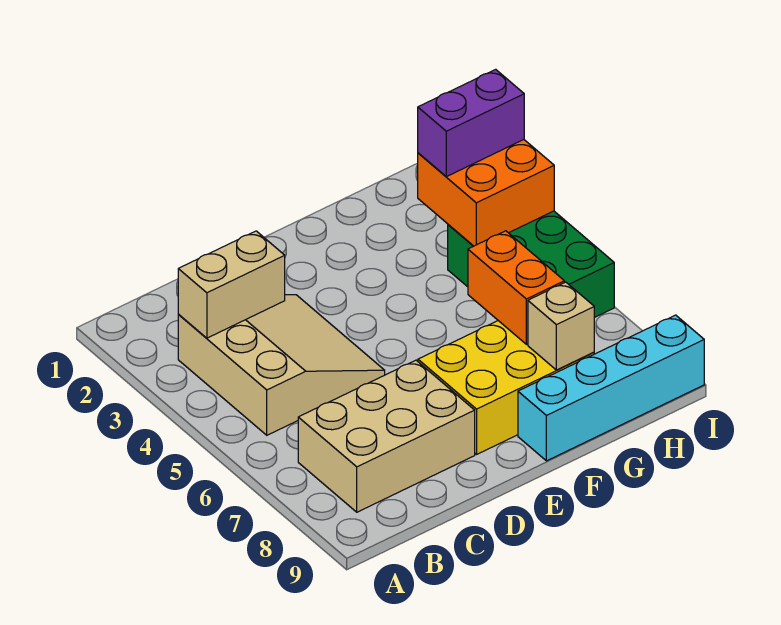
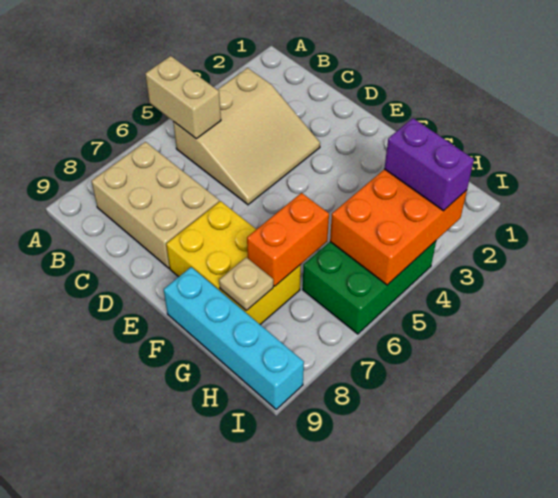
tan brick B3:C3 level 2 -> tan brick A5:B5 level 2
tan brick G8 level 2 -> tan plate G8 level 2
orange brick H3:I4 level 2 -> orange brick H3:I5 level 2

